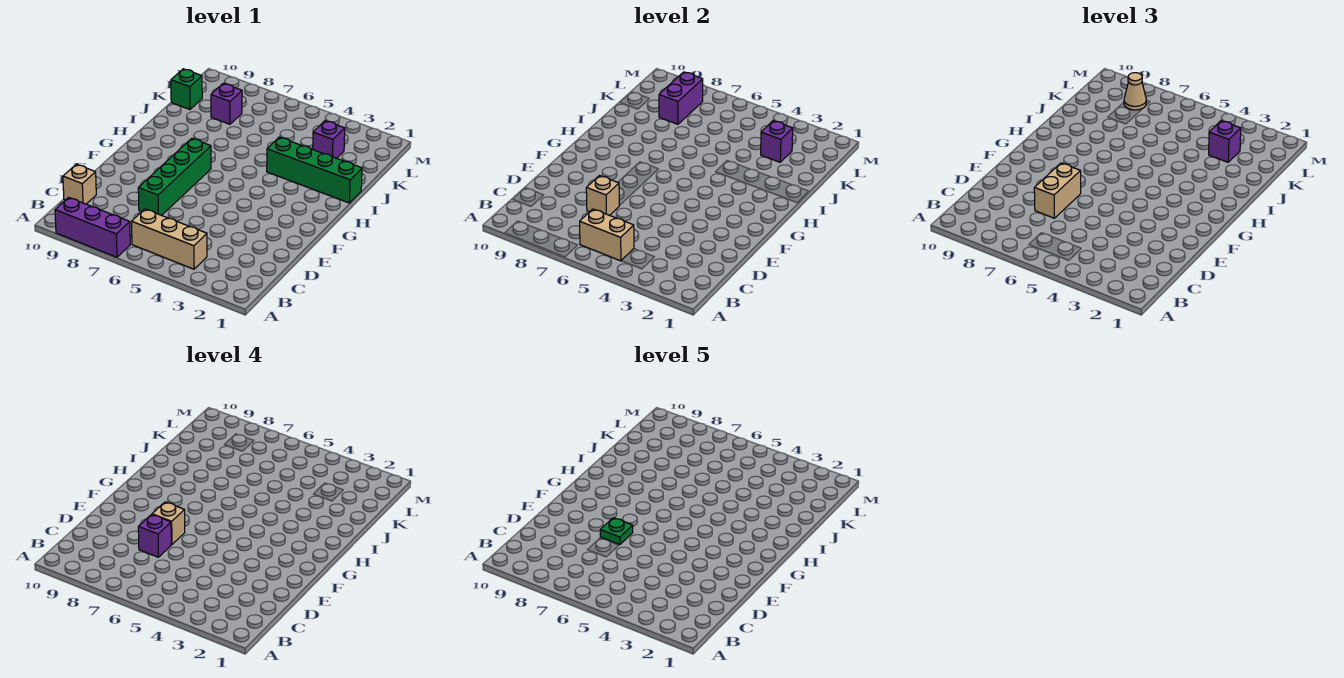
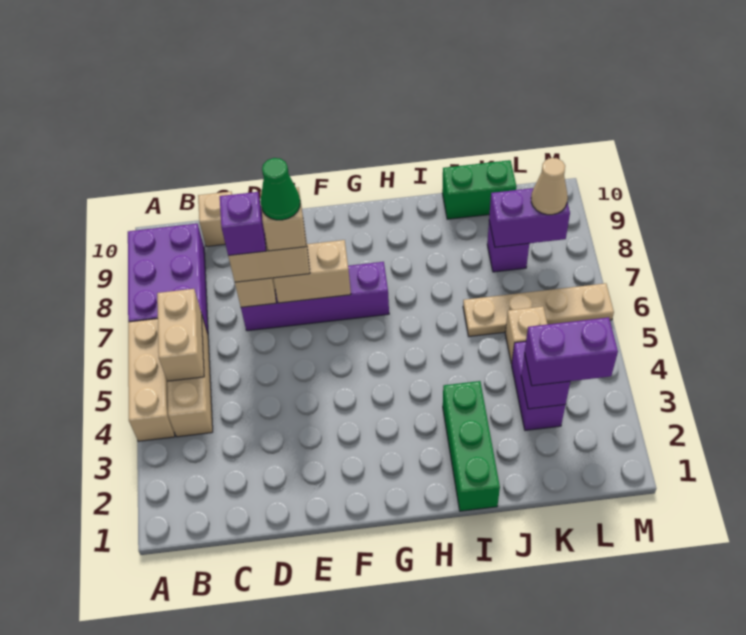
none -> tan brick A4:A6 level 1
purple brick A7:A9 level 1 -> purple brick A7:B9 level 1
green brick D7:G7 level 1 -> purple brick D7:G7 level 1
none -> tan brick E7:F7 level 2
green plate E7 level 5 -> green cone E7 level 5
green brick I1:I4 level 1 -> green brick I1:I3 level 1
none -> tan plate J6:M6 level 1
purple brick K3 level 1 -> purple brick K3:K4 level 1
purple brick K3 level 3 -> purple brick K3:L3 level 3
none -> tan brick K5 level 1
green brick K10 level 1 -> green brick J10:K10 level 1

